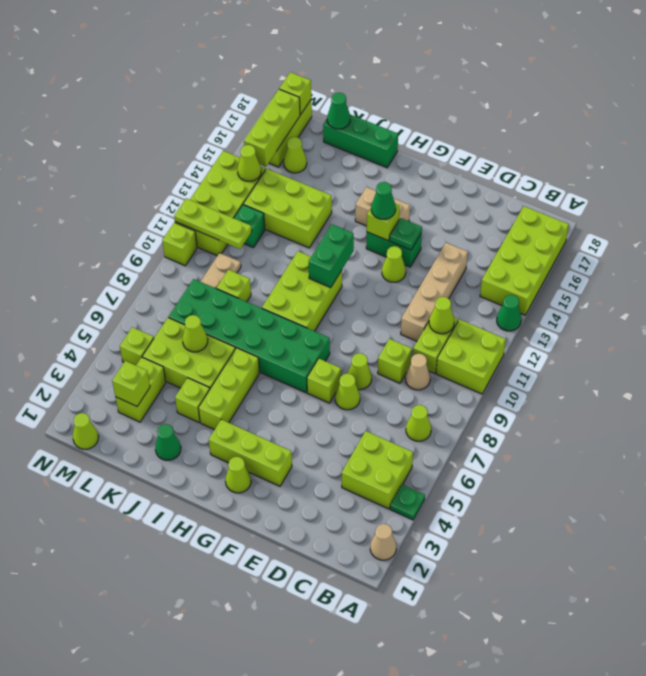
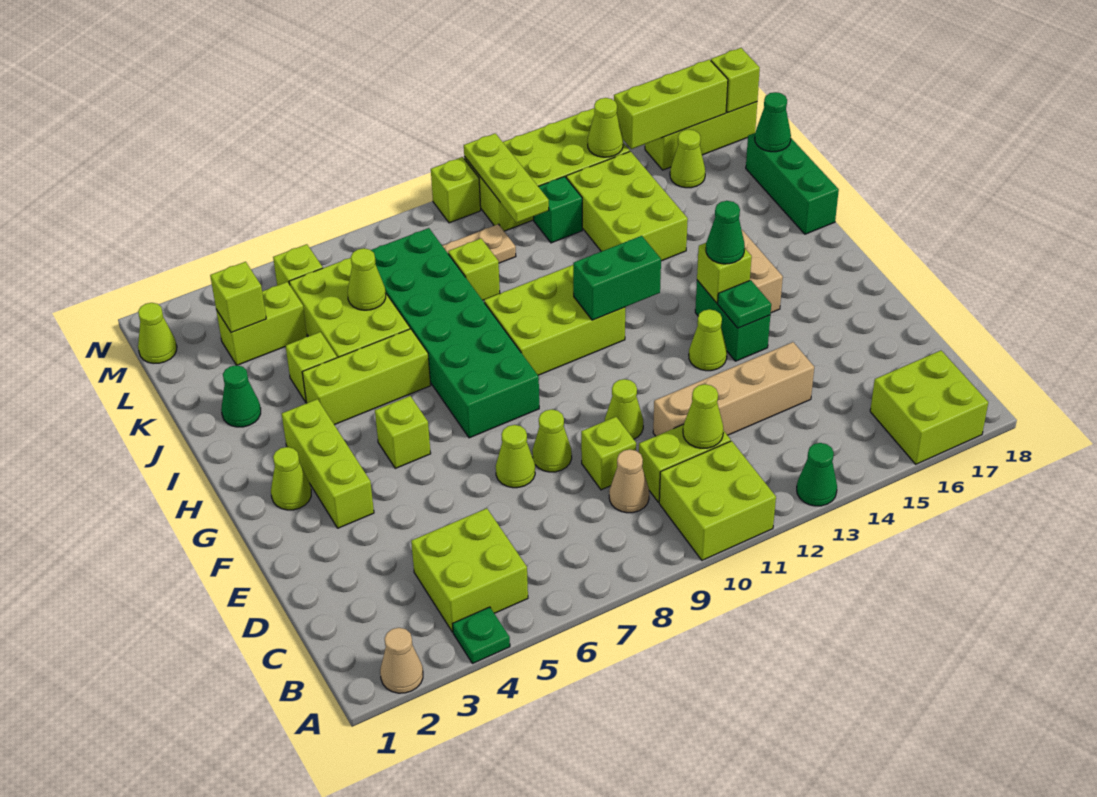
lime brick A14:B17 level 1 -> lime brick A16:B17 level 1
lime cone B7 level 1 -> lime cone E10 level 1
lime brick F7 level 1 -> lime brick G5 level 1

